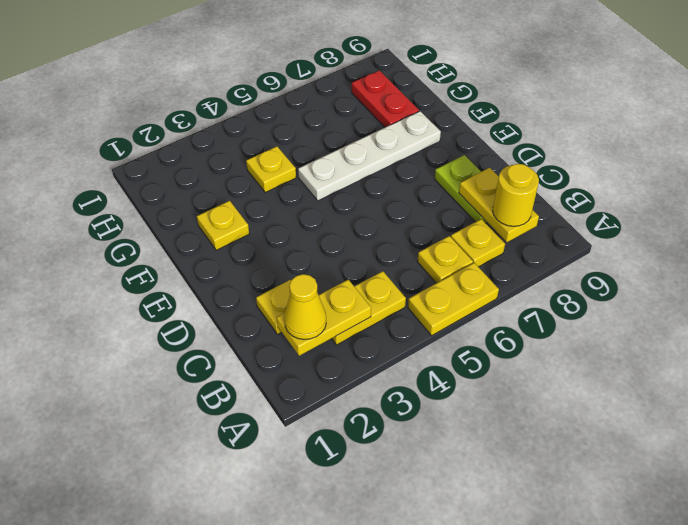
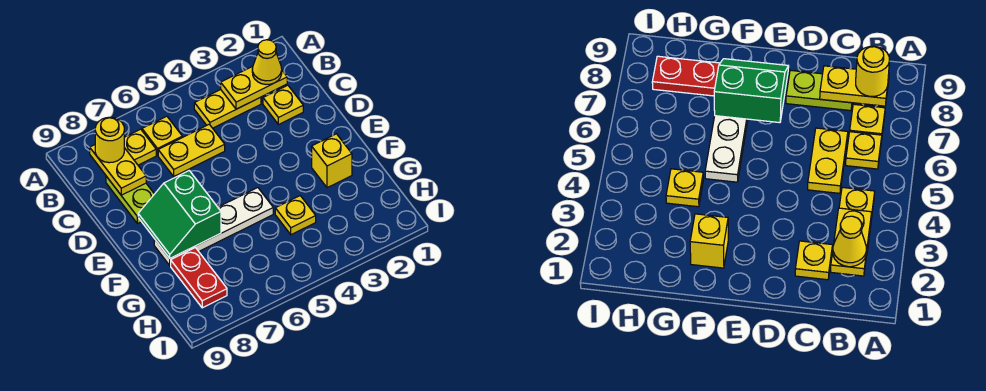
yellow plate A5:A6 level 1 -> yellow plate C5:C6 level 1
none -> green slope E7:F8 level 2 top 7
yellow plate F2 level 1 -> yellow brick F2 level 1

